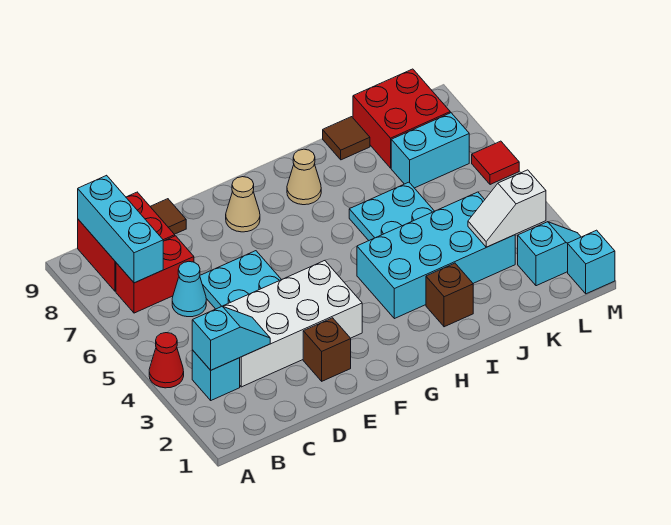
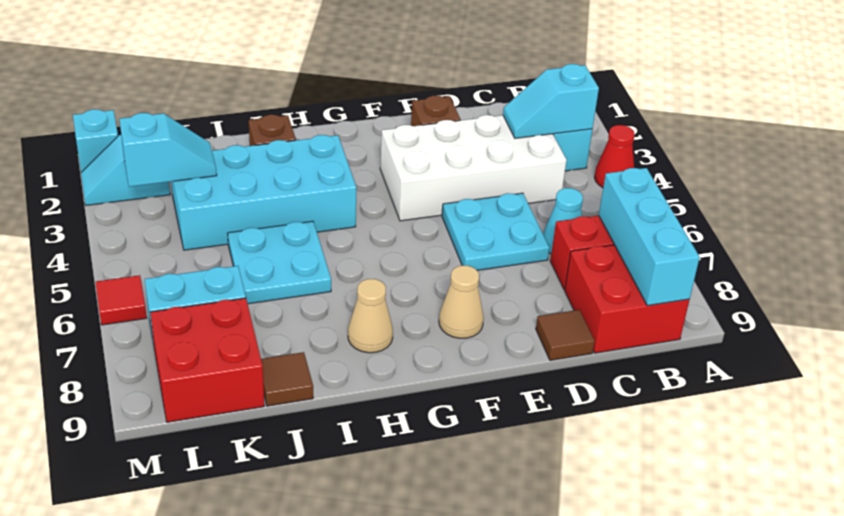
white slope K3:L3 level 2 top L -> cyan slope K3:L3 level 2 top L

